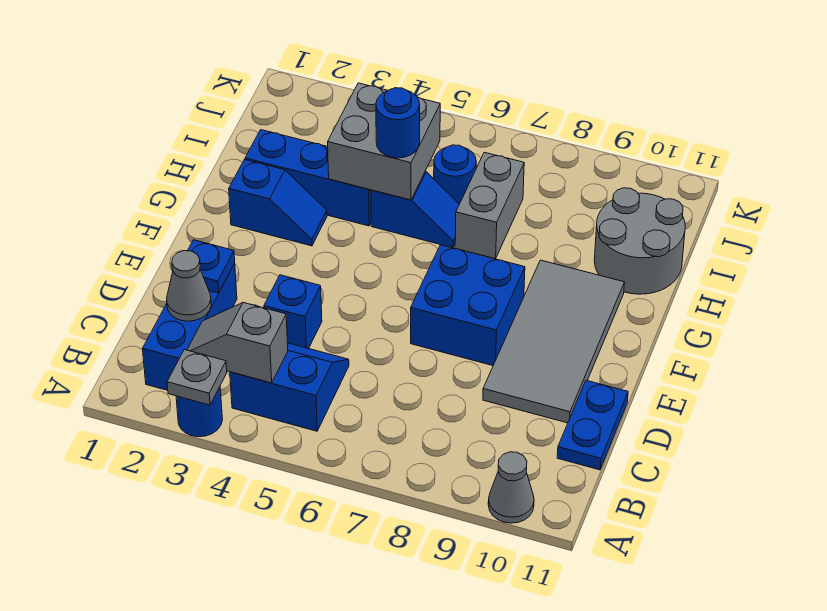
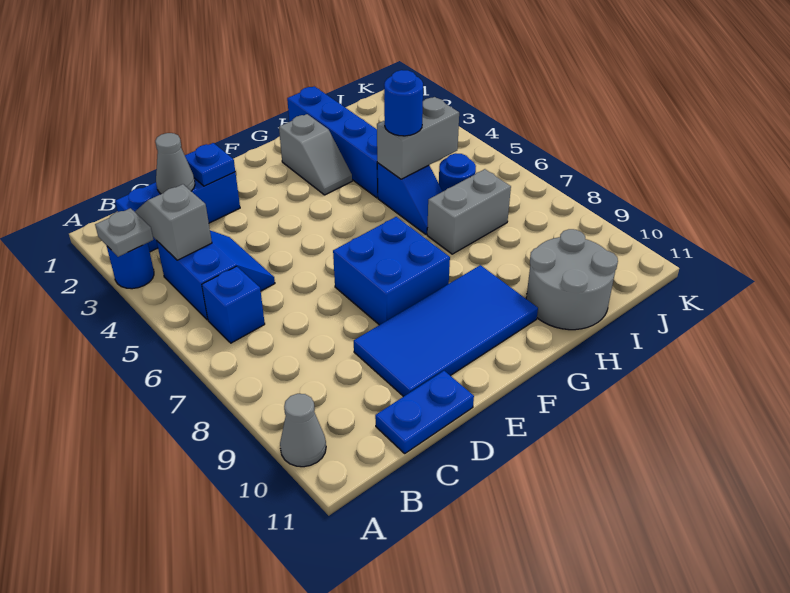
blue brick D4 level 1 -> blue brick B6 level 1
grey tile D9:G10 level 1 -> blue tile D9:G10 level 1
blue slope G2:G3 level 1 top 2 -> grey slope G2:G3 level 1 top 2
blue brick H2:H4 level 1 -> blue brick H1:H4 level 1
grey brick H4:I5 level 2 -> grey brick H5:I5 level 2

